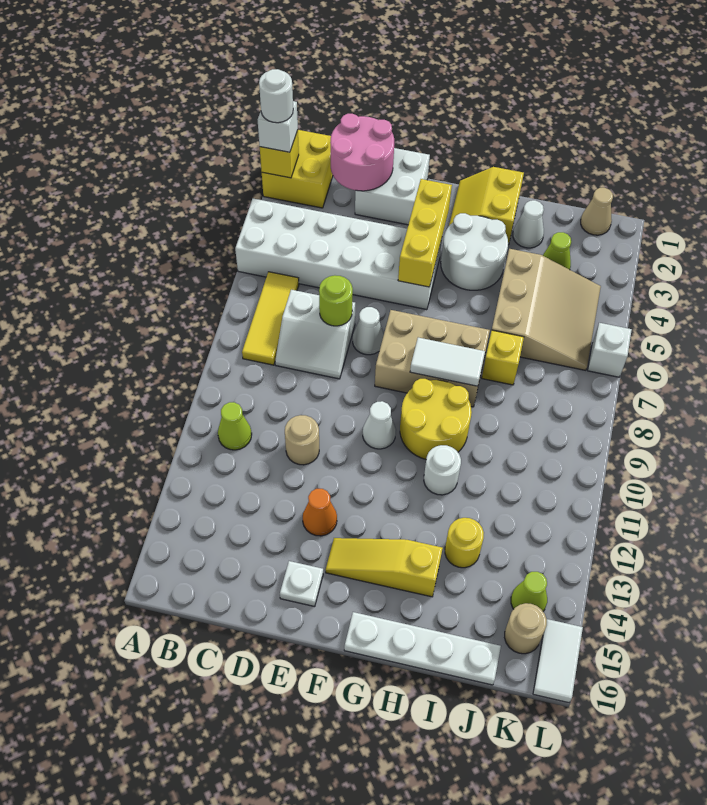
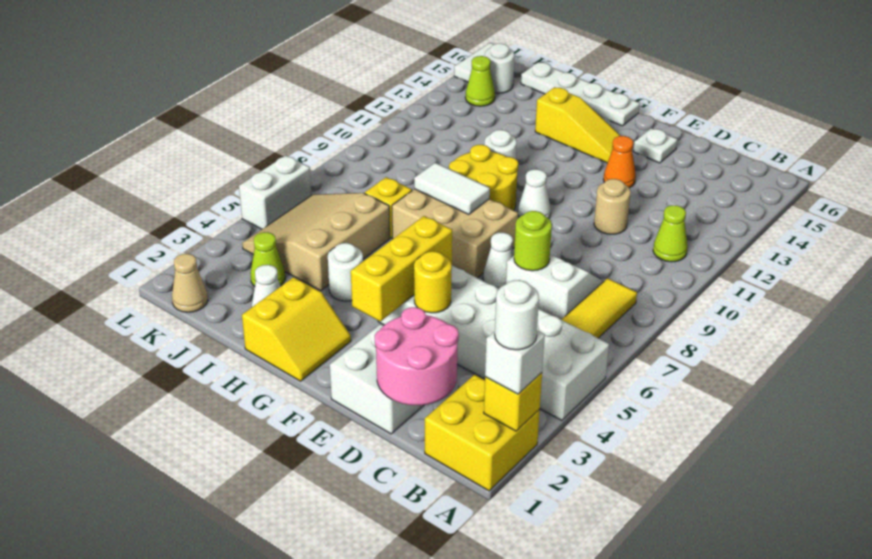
white round brick G3:H4 level 1 -> white round brick H4 level 1
yellow round brick I13 level 1 -> yellow round brick E4 level 2
tan round brick K15 level 1 -> white round brick K15 level 1
white brick L6 level 1 -> white brick L5:L6 level 1

